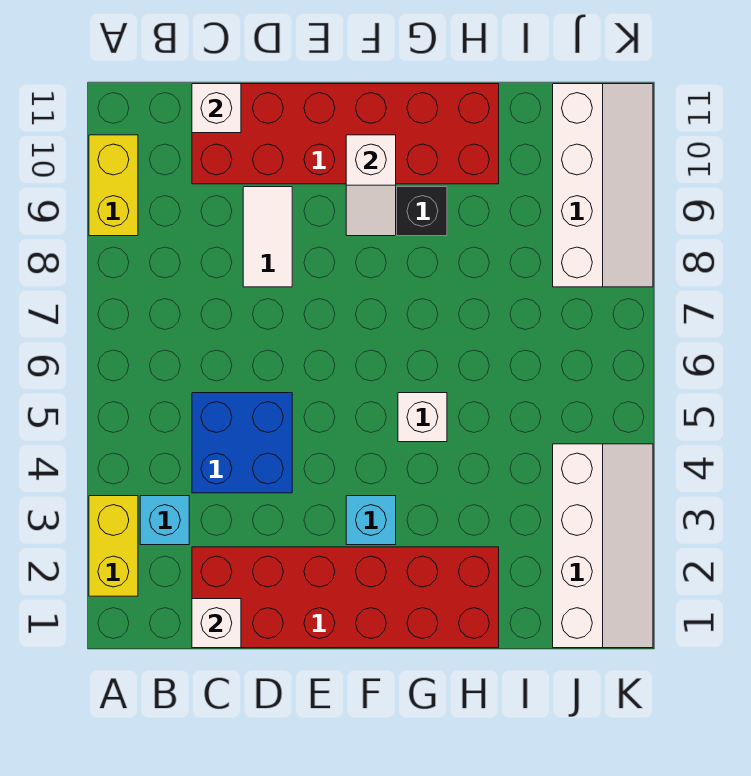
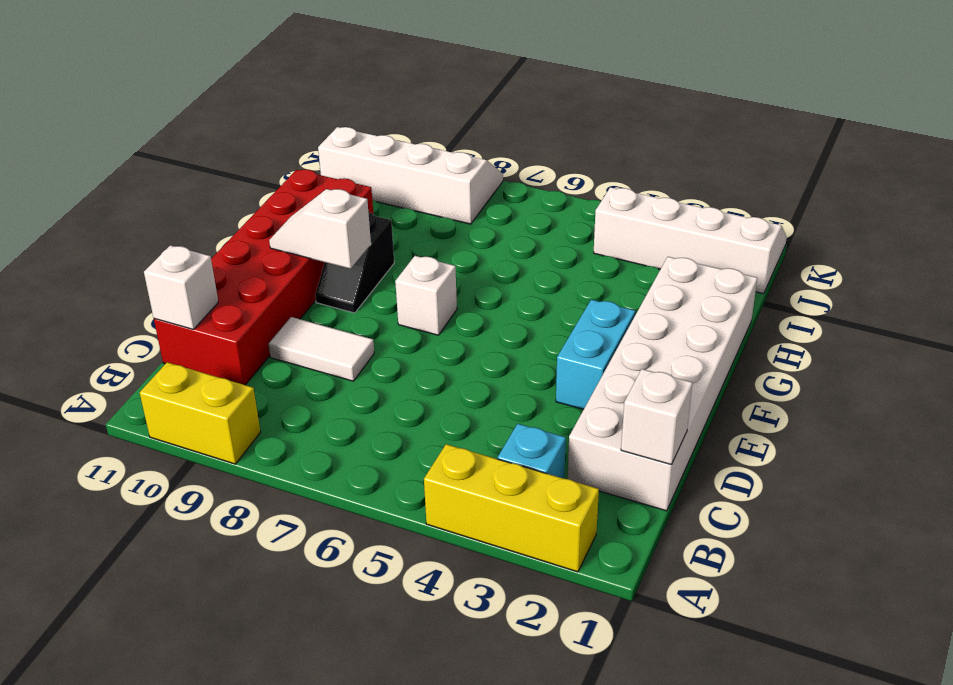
yellow brick A2:A3 level 1 -> yellow brick A2:A4 level 1
red brick C1:H2 level 1 -> white brick C1:H2 level 1
blue brick C4:D5 level 1 -> none
cyan brick F3 level 1 -> cyan brick E3:F3 level 1
white slope F9:F10 level 2 top 10 -> white slope F9:F10 level 2 top 9
white brick G5 level 1 -> white brick F7 level 1

